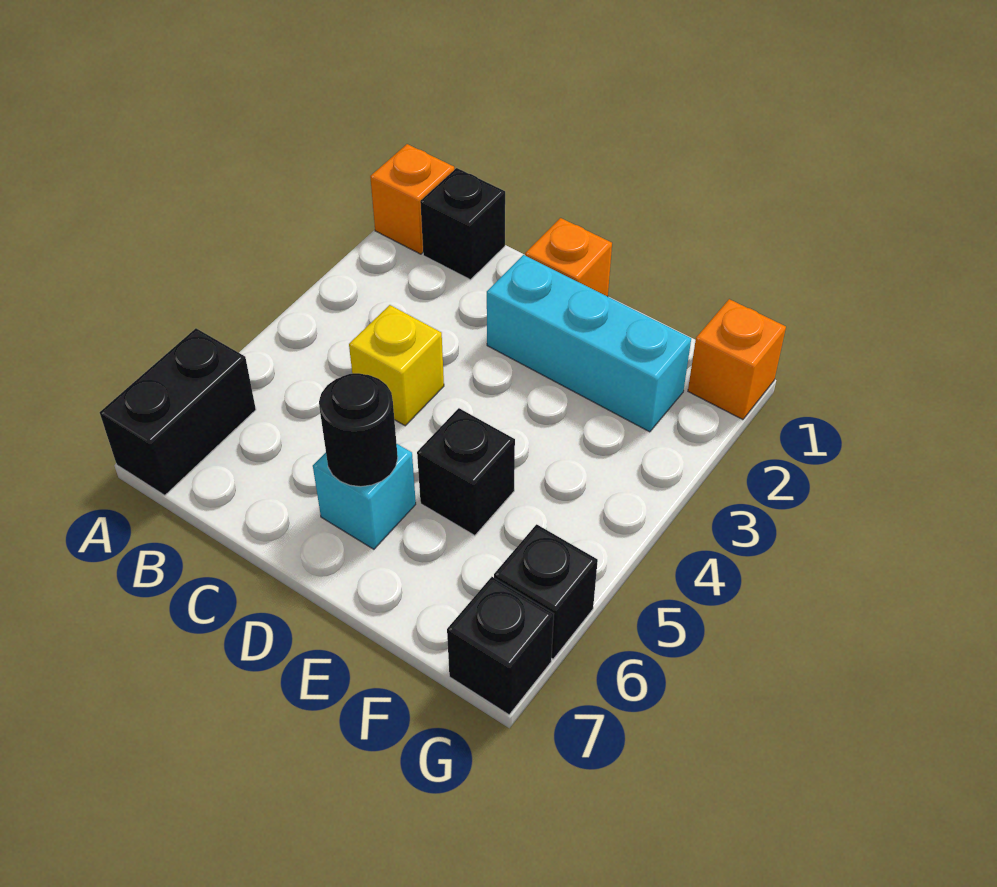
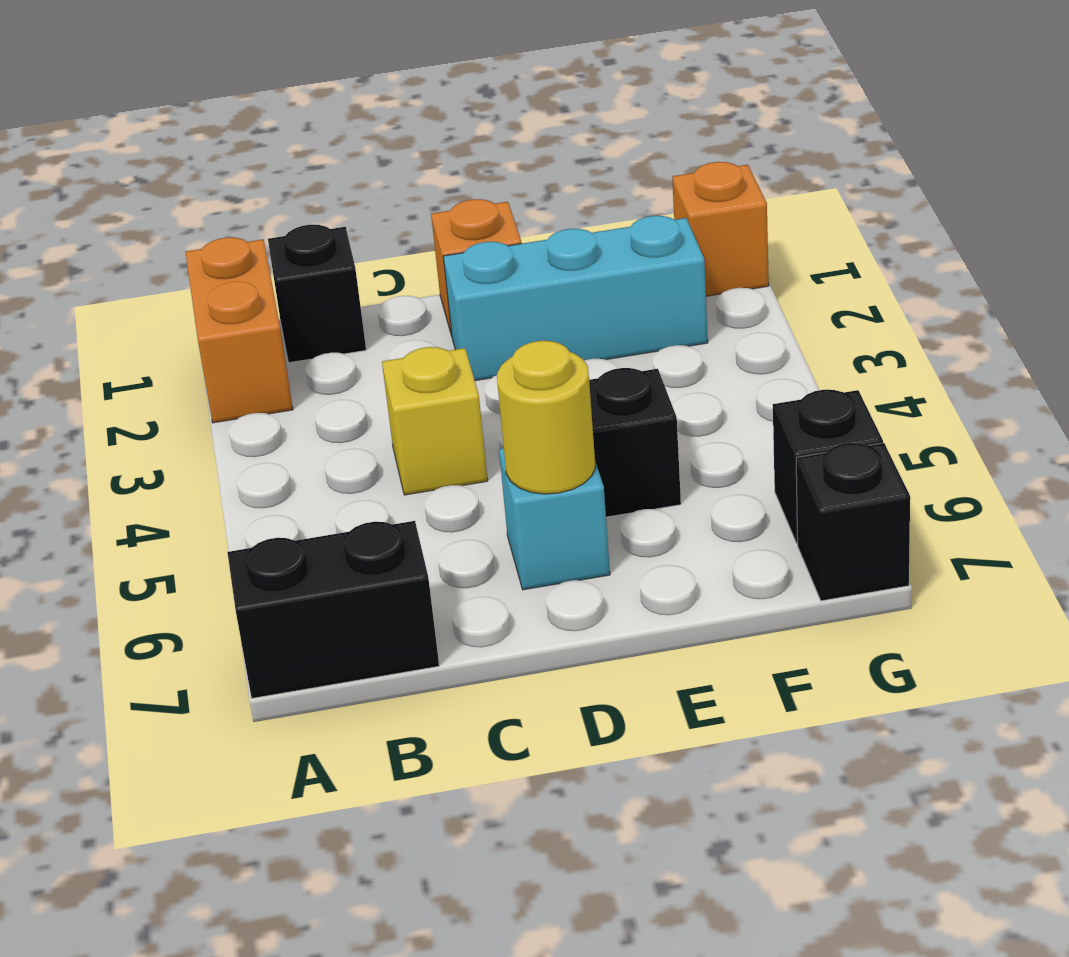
orange brick A1 level 1 -> orange brick A1:A2 level 1
black brick A6:A7 level 1 -> black brick A7:B7 level 1
black round brick D6 level 2 -> yellow round brick D6 level 2

